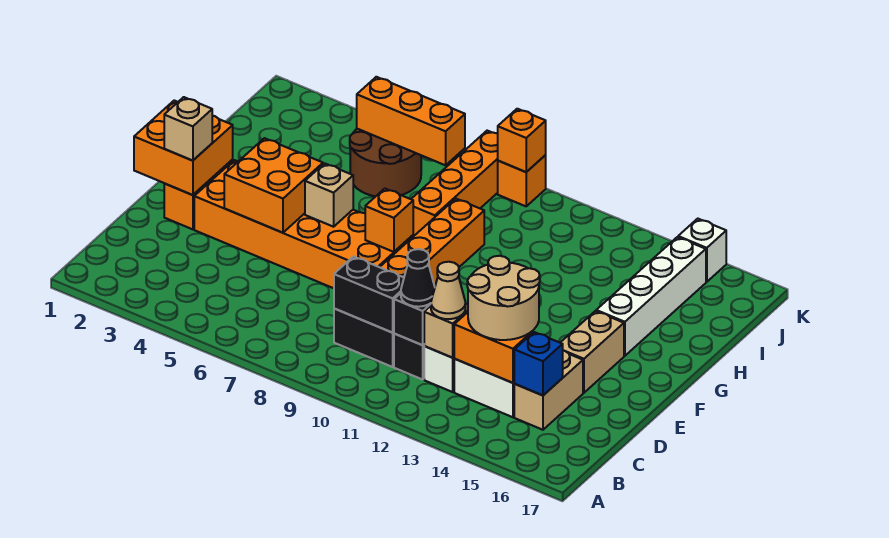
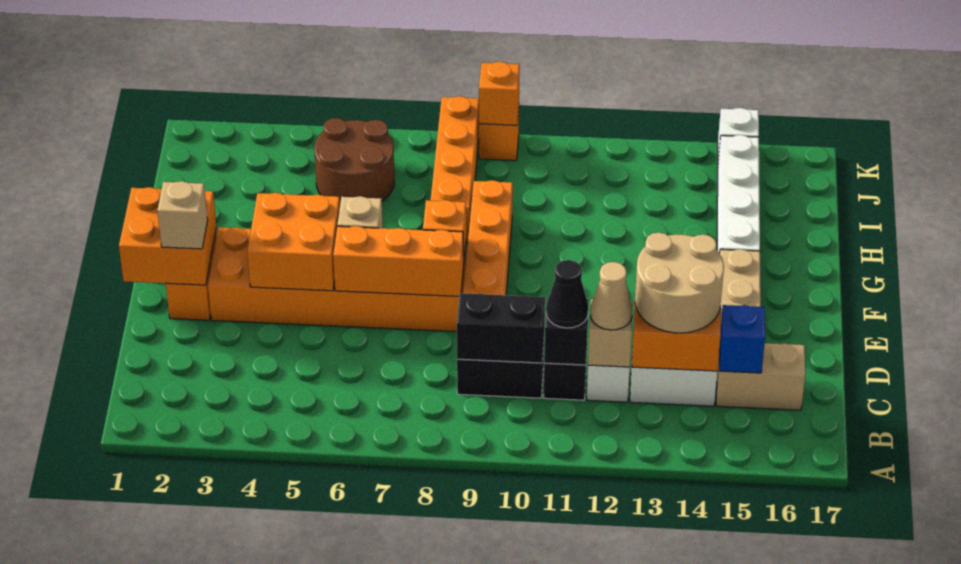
tan brick C15:D15 level 1 -> tan brick C15:C16 level 1
orange brick J5:J7 level 2 -> orange brick E6:E8 level 2

